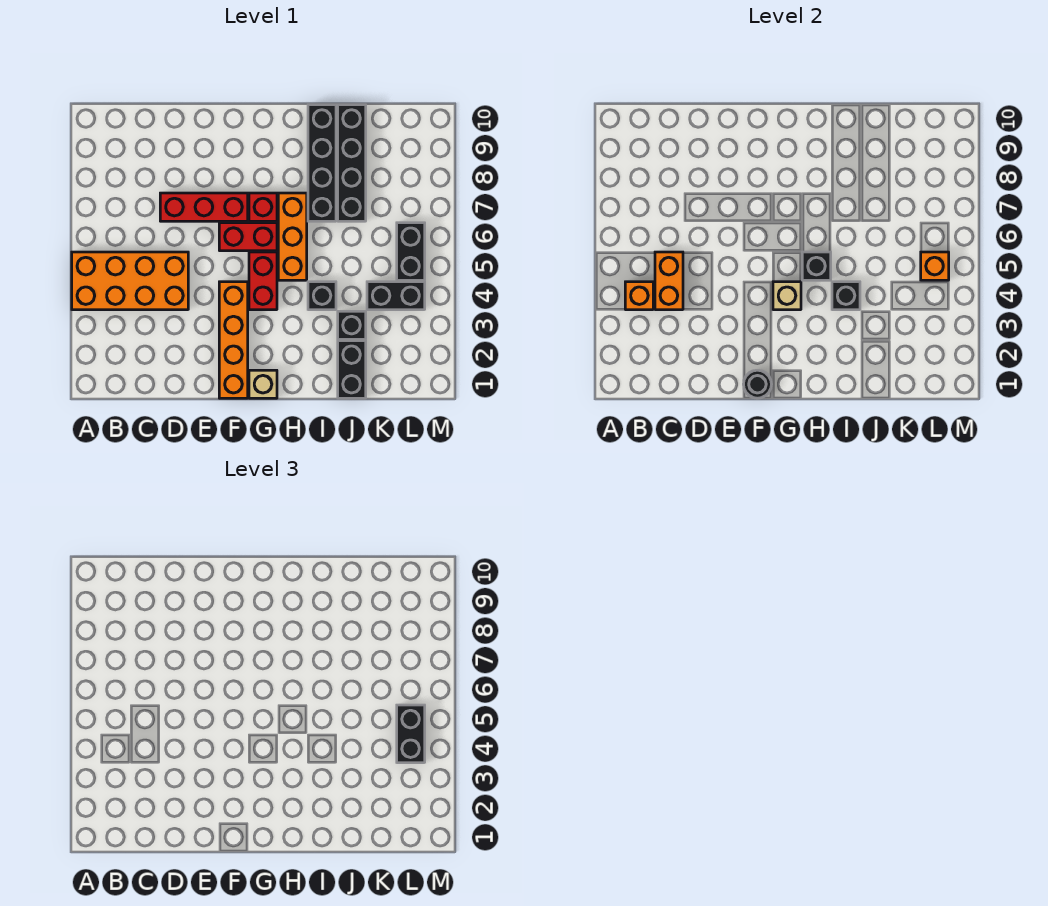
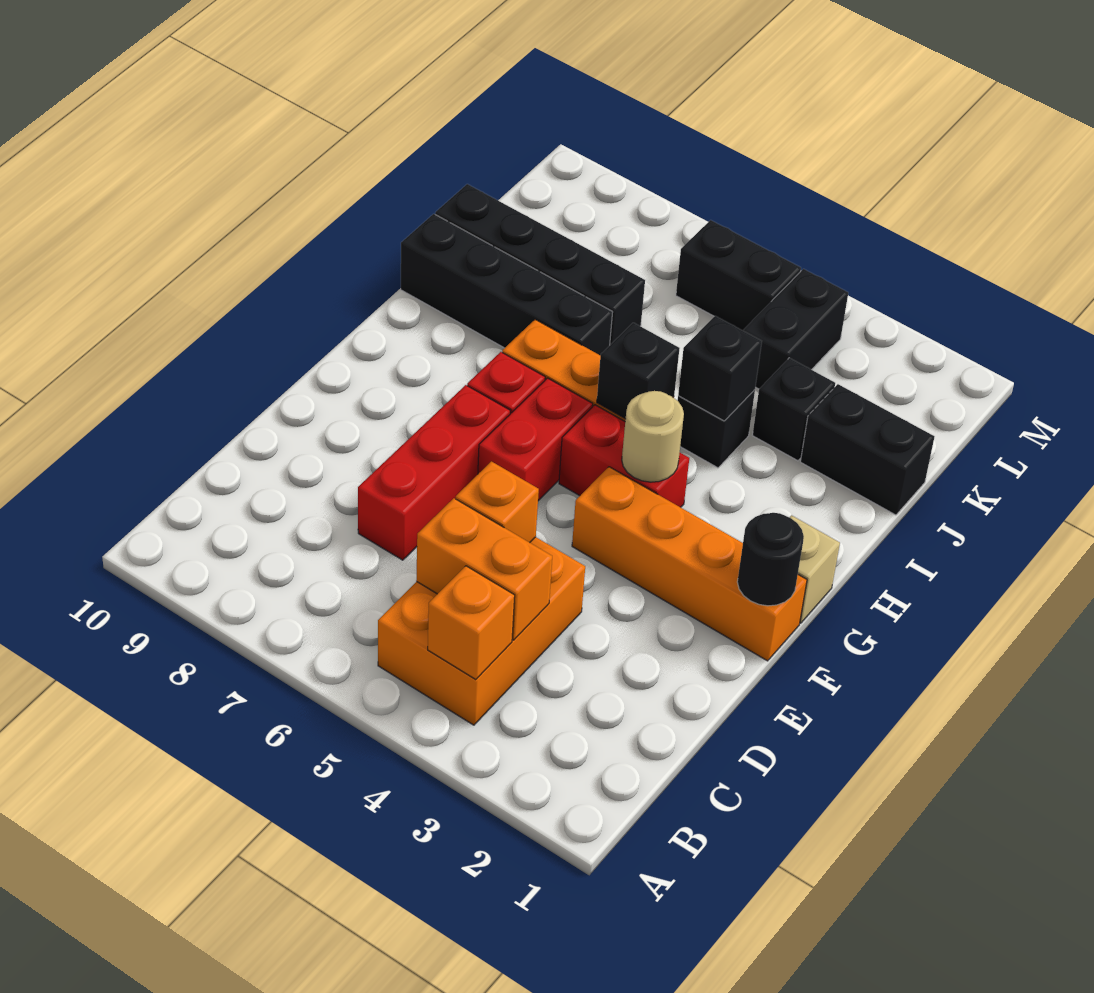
orange brick A4:D5 level 1 -> orange brick B4:D5 level 1
tan brick G4 level 2 -> tan round brick G4 level 2
black brick L4:L5 level 3 -> none
orange brick L5 level 2 -> orange brick D5 level 2

